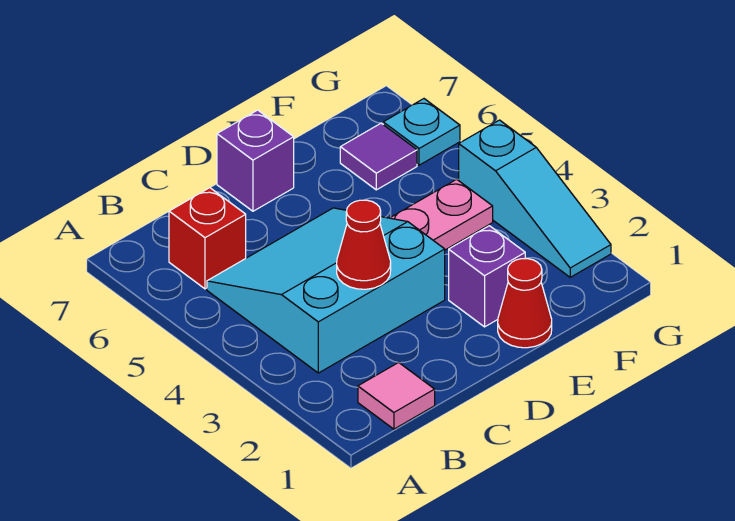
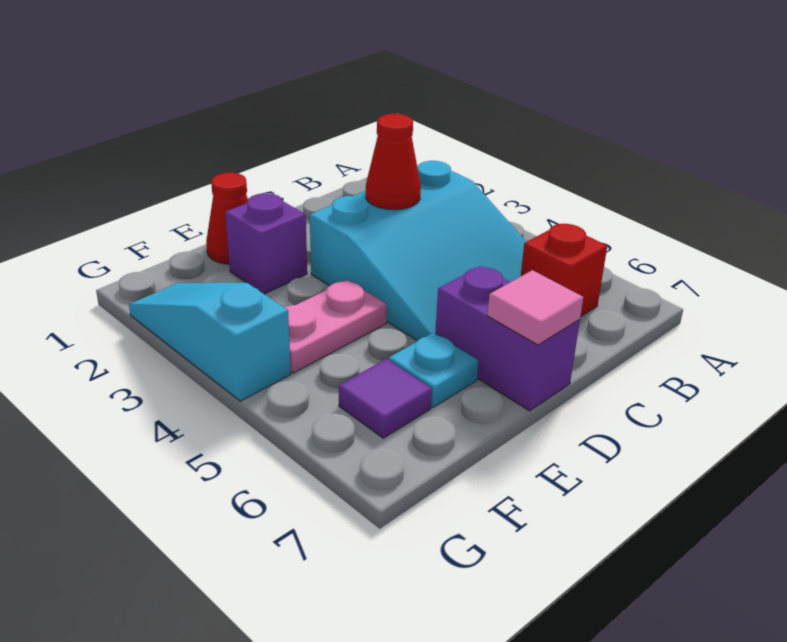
pink tile B1 level 1 -> pink tile D7 level 2
purple brick D7 level 1 -> purple brick D6:D7 level 1
cyan plate G6 level 1 -> cyan plate E6 level 1

